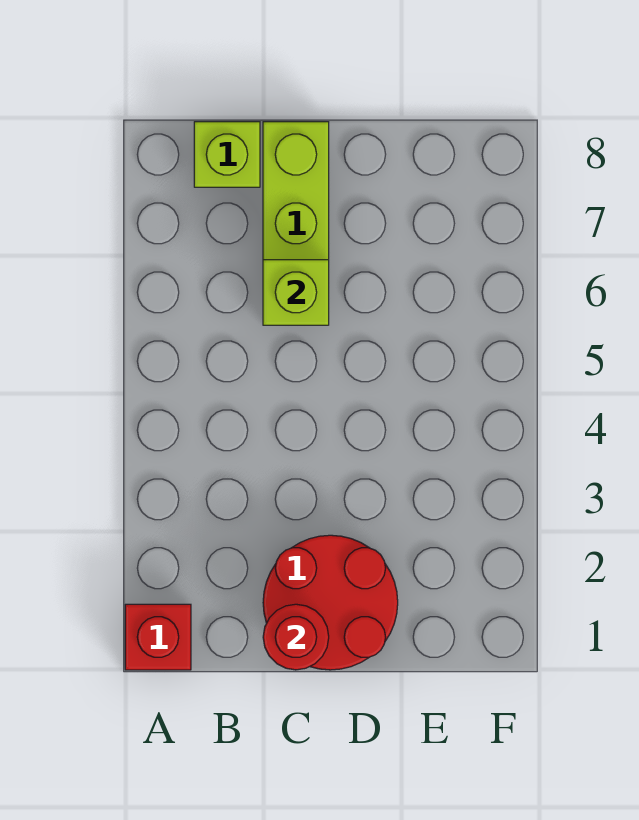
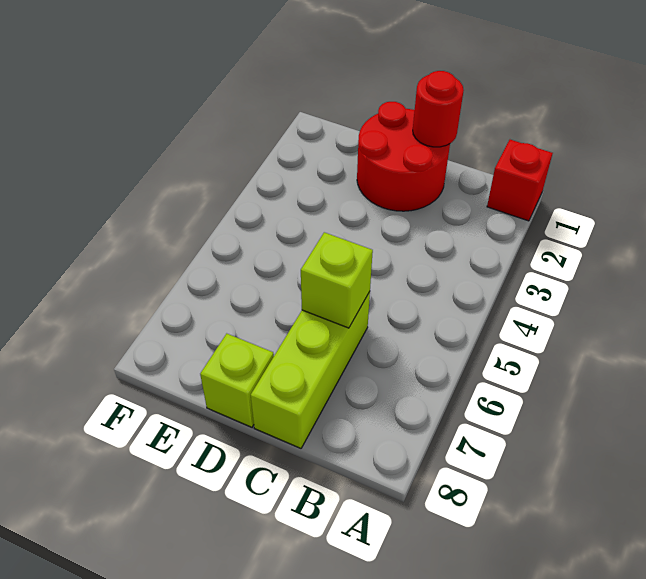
lime brick B8 level 1 -> lime brick D8 level 1

